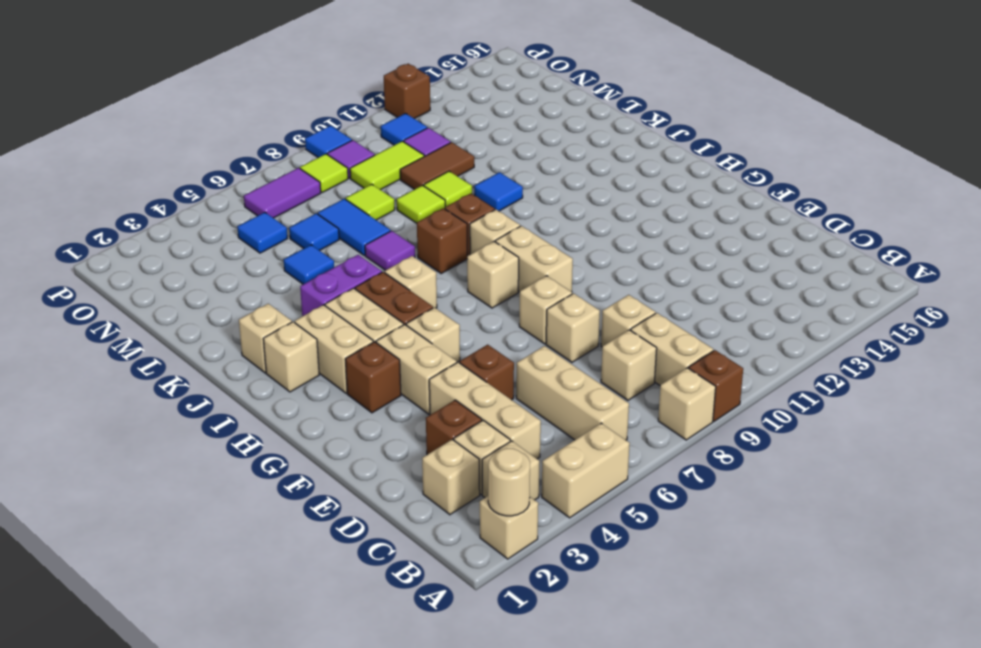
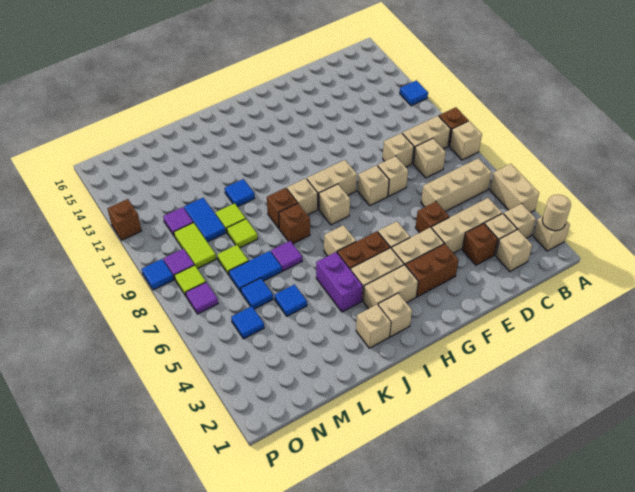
brown brick G3 level 1 -> brown brick F3:G3 level 1
brown tile M10:M11 level 1 -> blue tile M10:M11 level 1
purple tile O6:O7 level 1 -> purple tile O7 level 1
blue tile O11 level 1 -> blue tile A12 level 1

